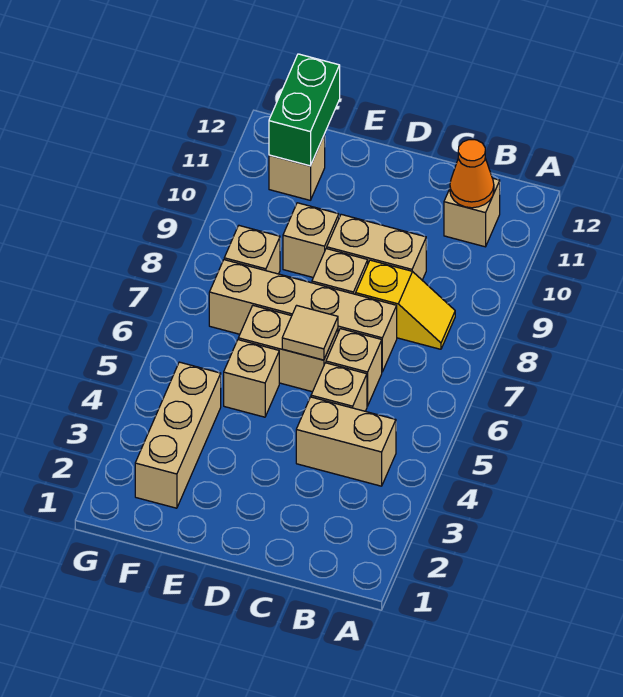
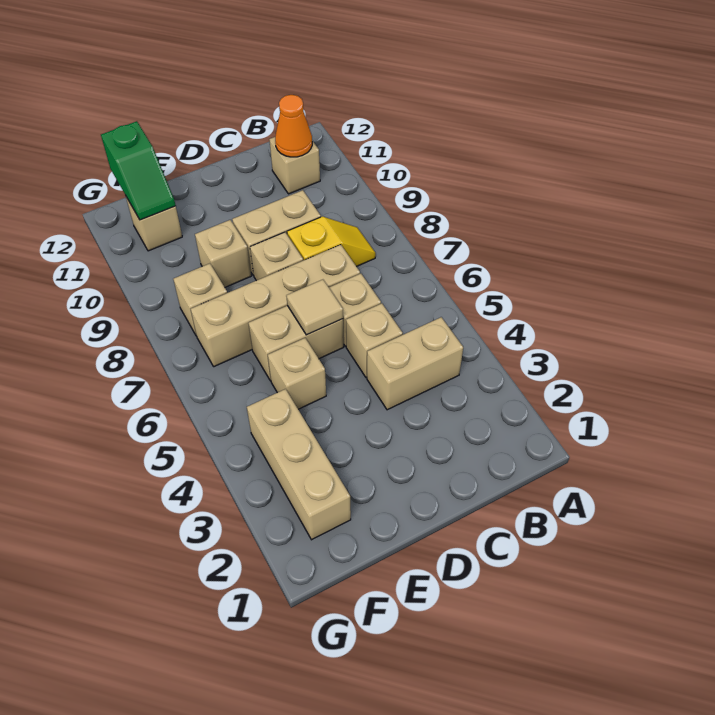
green brick F11:F12 level 2 -> green slope F11:F12 level 2 top 12

